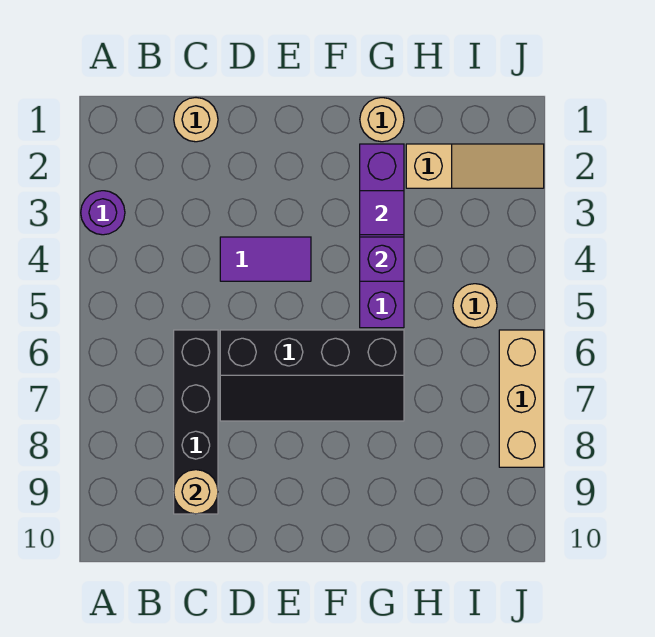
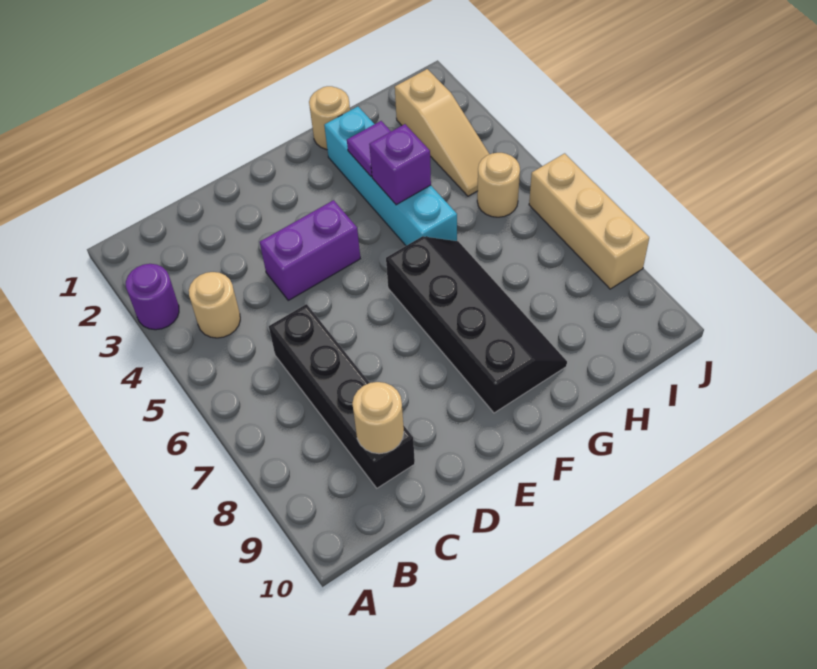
tan round brick C1 level 1 -> tan round brick B4 level 1
purple tile D4:E4 level 1 -> purple brick D4:E4 level 1
black slope D6:G7 level 1 top 6 -> black slope F6:G9 level 1 top F
purple brick G2:G5 level 1 -> cyan brick G2:G5 level 1
tan slope H2:J2 level 1 top H -> tan slope I2:I4 level 1 top 2

